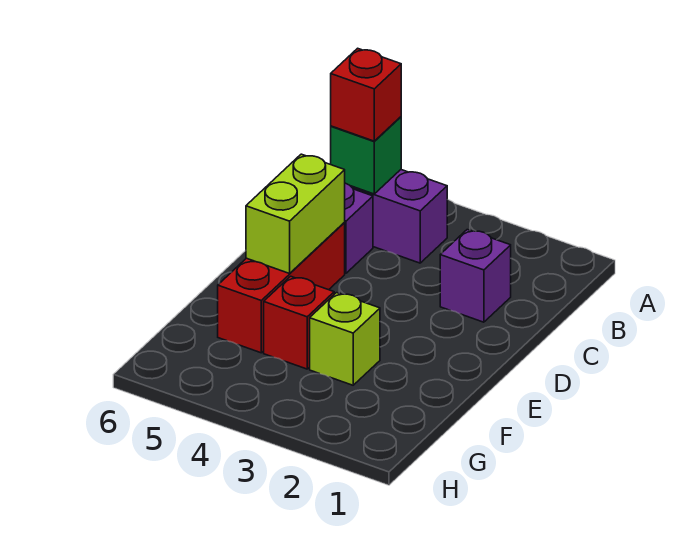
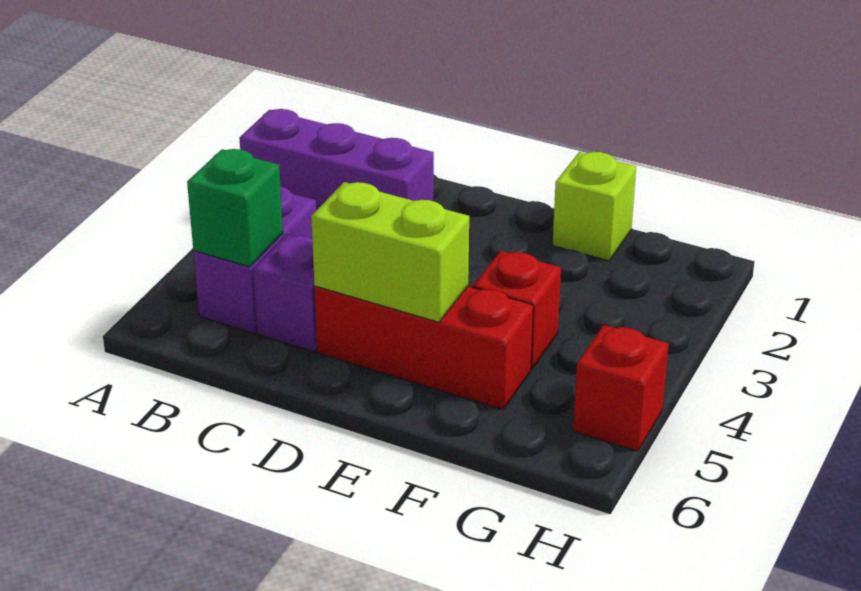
red brick B5 level 3 -> red brick H5 level 1
purple brick C2 level 1 -> purple brick A2:C2 level 1
lime brick F3 level 1 -> lime brick F1 level 1

